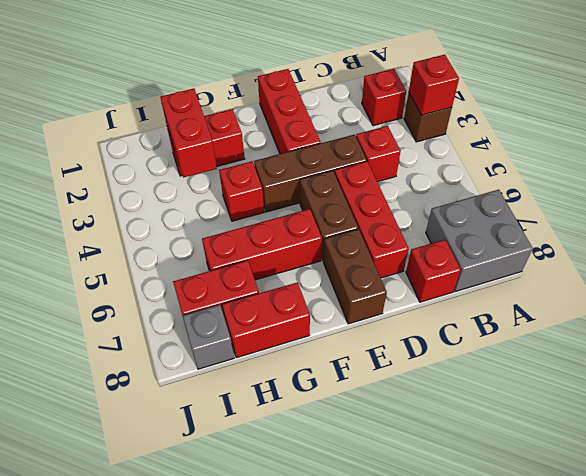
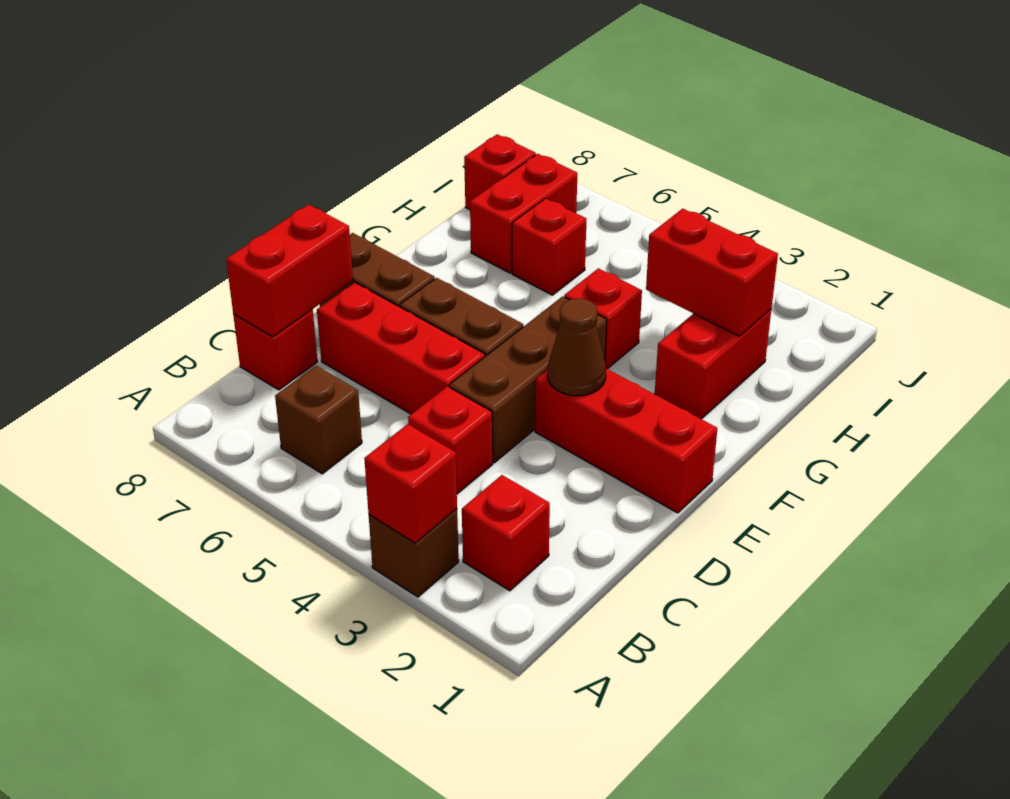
grey brick A7:B8 level 1 -> none
none -> brown brick B6 level 1
none -> brown cone E3 level 2
red brick F6:H6 level 1 -> red brick H6 level 1
red brick G8:H8 level 1 -> red brick C8:D8 level 2
grey brick I8 level 1 -> red brick I8 level 1

